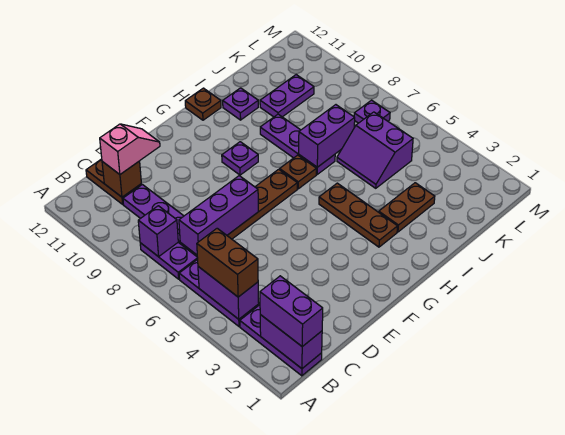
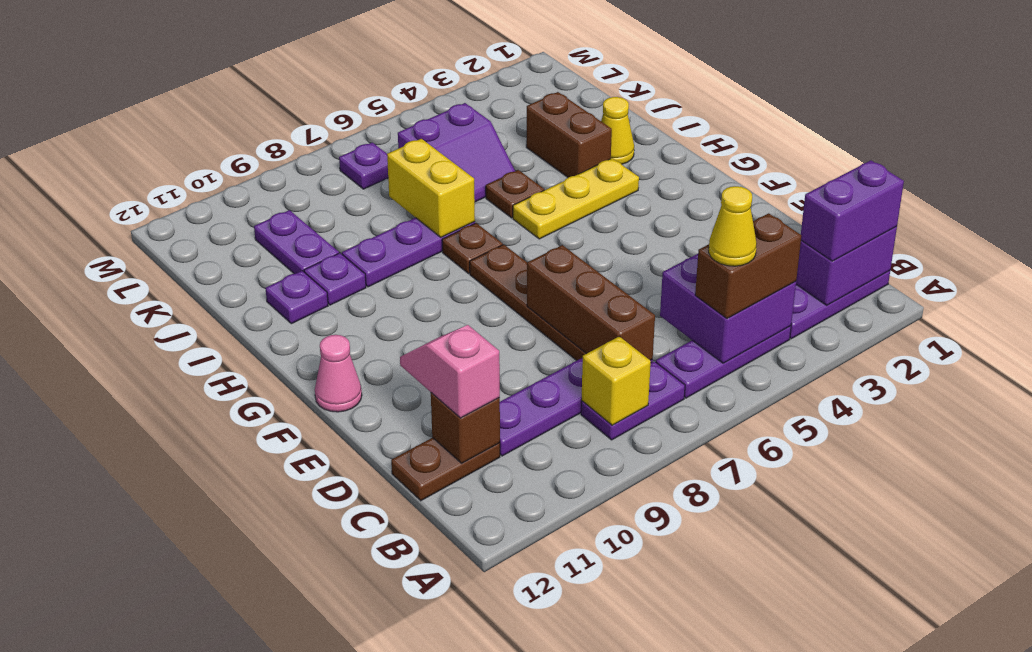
purple brick B4:B5 level 2 -> purple brick B4:C5 level 2
none -> yellow cone B5 level 4
purple brick B8 level 2 -> yellow brick B8 level 2
purple brick C7:E7 level 2 -> brown brick C7:E7 level 2
none -> pink cone F12 level 1
purple plate G9 level 1 -> purple plate I10 level 1
brown plate H3:H5 level 1 -> yellow plate H3:H5 level 1
brown plate H12 level 1 -> brown plate I5 level 1
none -> yellow cone I2 level 1
brown plate I3:J3 level 1 -> brown brick I3:J3 level 1
purple brick I7:J7 level 2 -> yellow brick I7:J7 level 2

